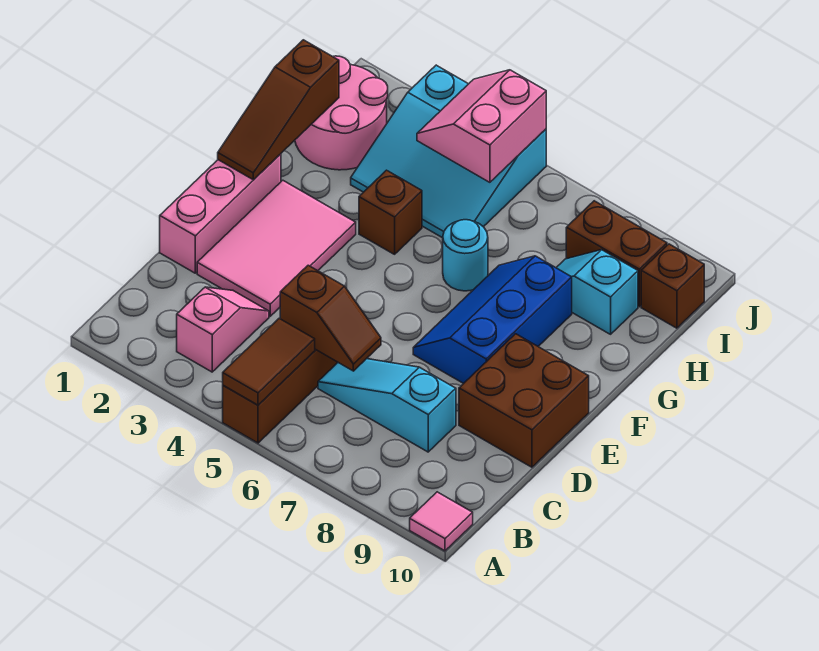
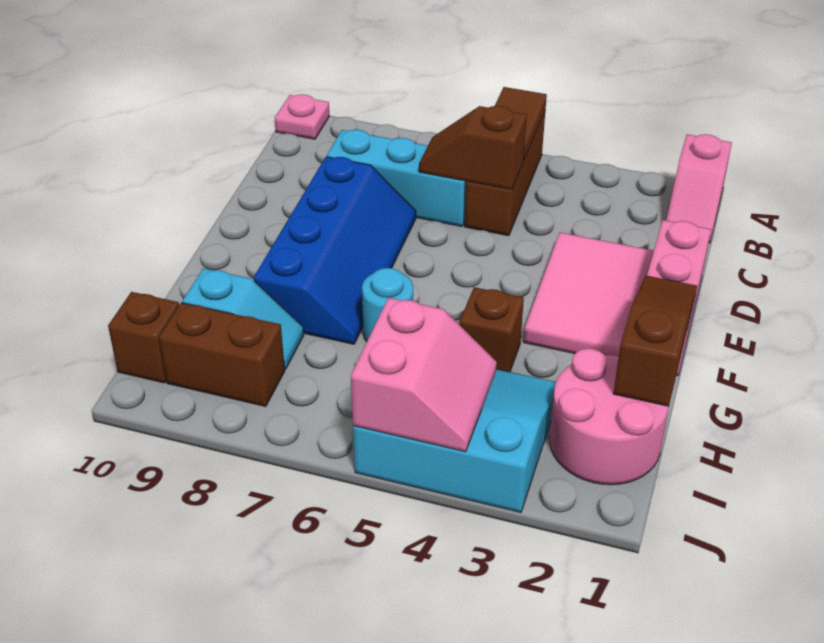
pink tile A10 level 1 -> pink plate A10 level 1
pink slope B3:C3 level 1 top B -> pink slope A1:B1 level 1 top A
cyan slope C6:C8 level 1 top 8 -> cyan brick C6:C8 level 1
brown brick D9:E10 level 1 -> none
blue slope E7:G8 level 1 top 8 -> blue slope D7:G8 level 1 top 8

